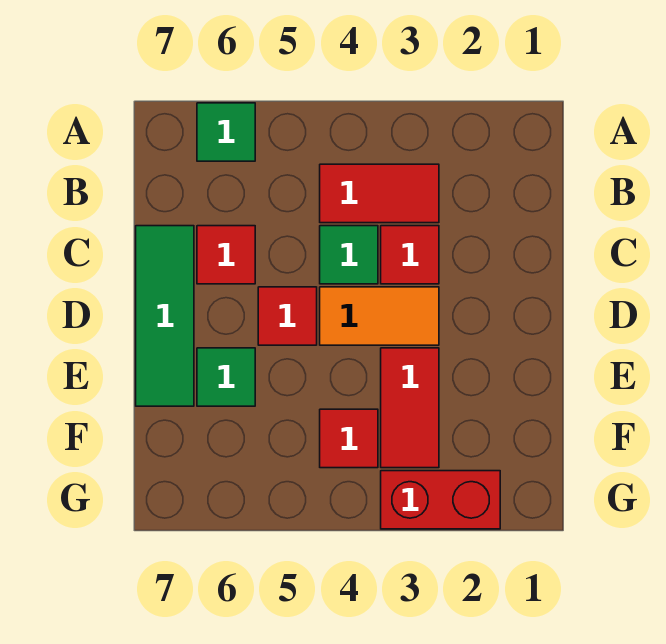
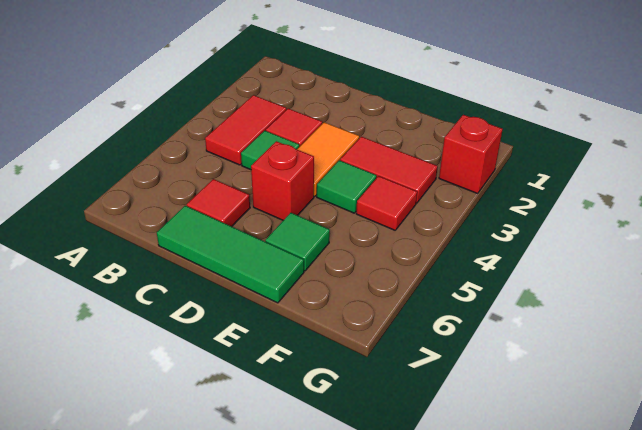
green tile A6 level 1 -> green tile E4 level 1
red tile D5 level 1 -> red brick D5 level 1
red brick G2:G3 level 1 -> red brick G2 level 1

